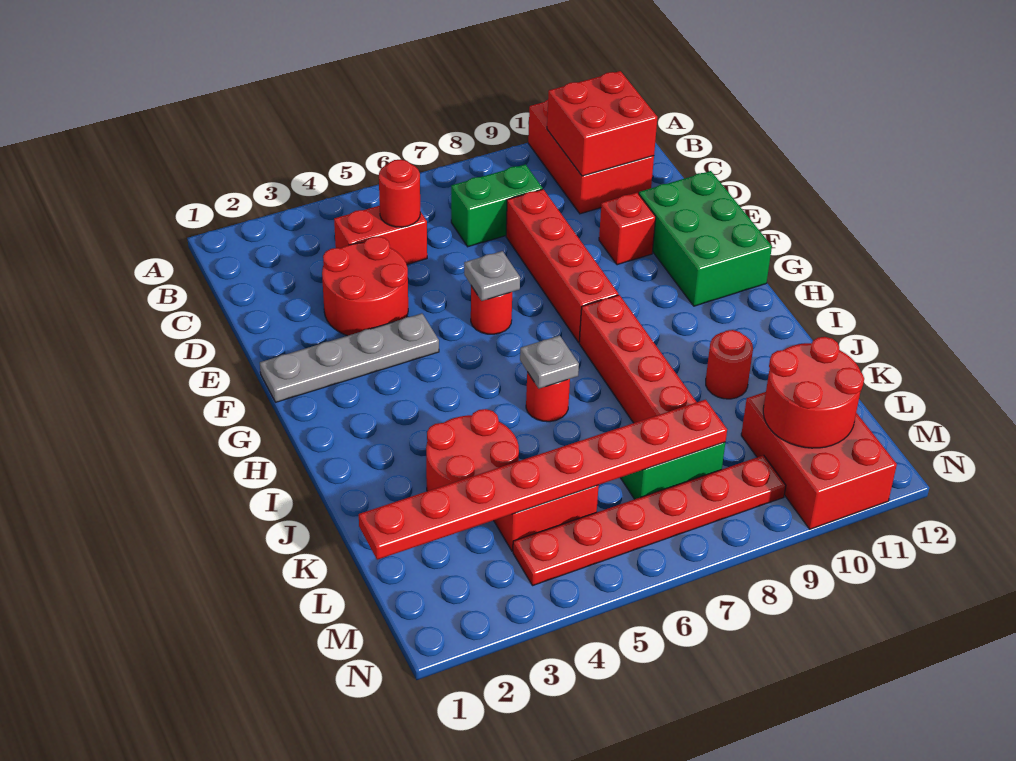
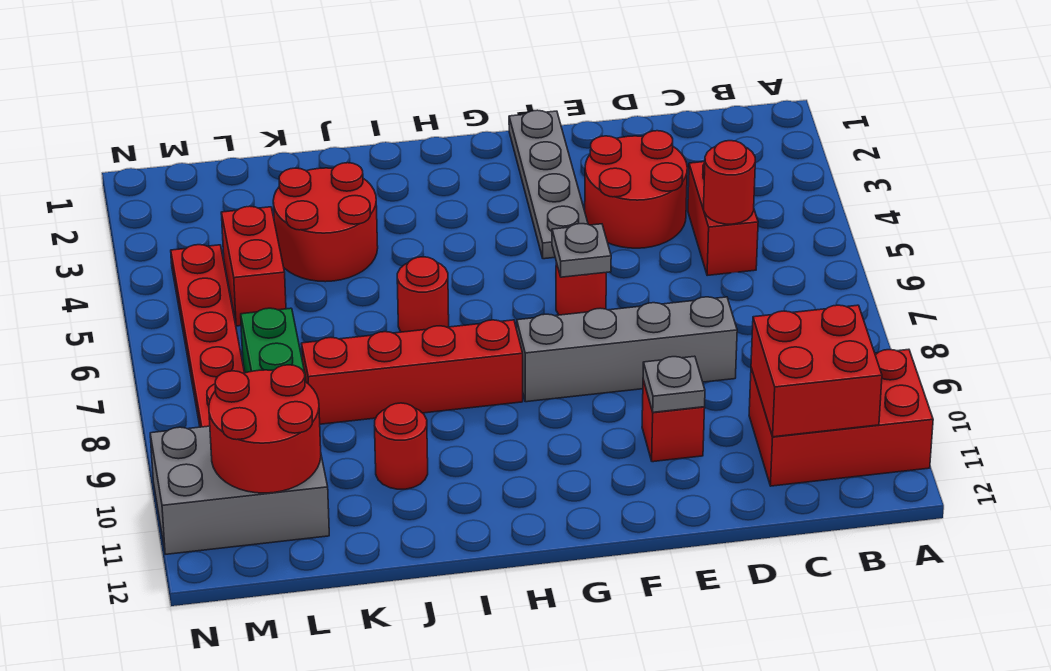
green brick C7:C8 level 1 -> none
red brick D8:G8 level 1 -> grey brick D8:G8 level 1
green brick E11:G12 level 1 -> none
grey plate I6 level 2 -> grey plate E10 level 2
red plate L1:L8 level 2 -> none
red brick L10:N11 level 1 -> grey brick L10:N11 level 1

